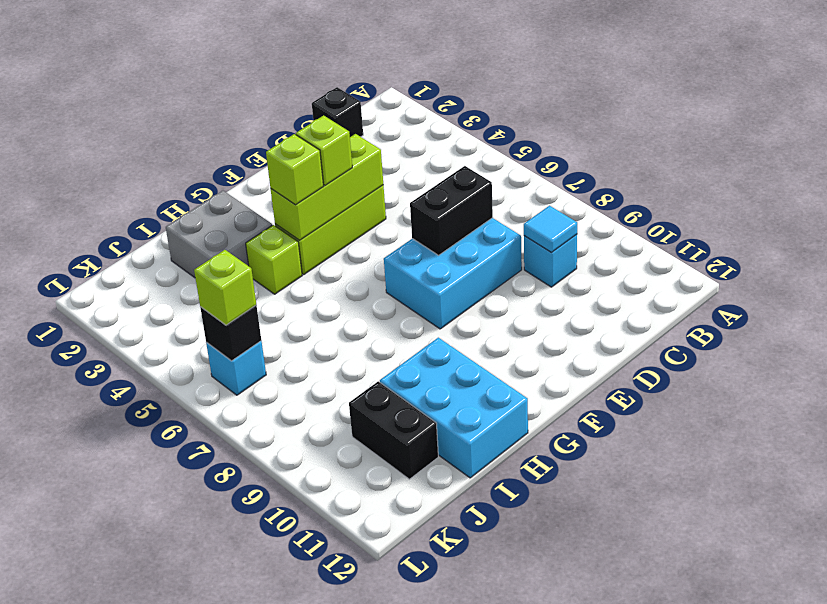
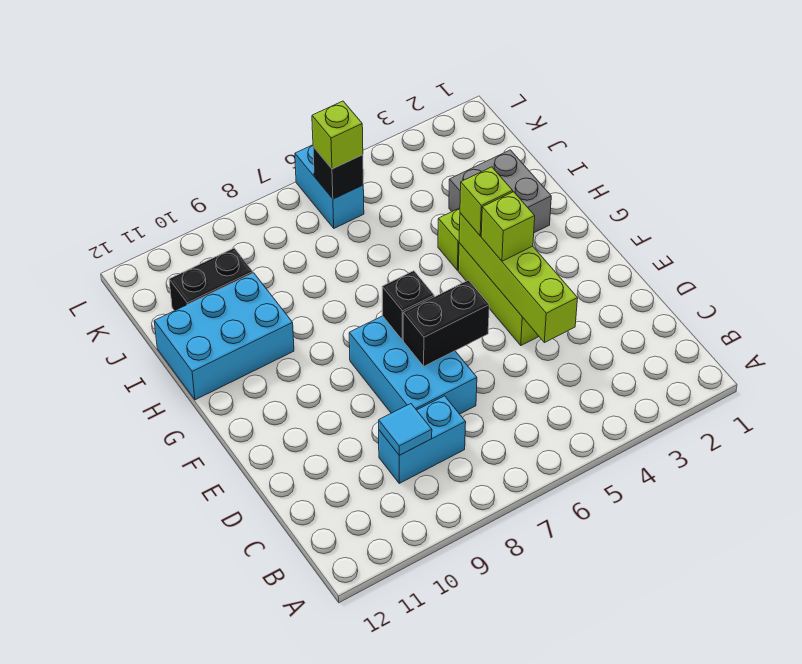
black brick C1 level 1 -> black brick F7 level 2
cyan brick C9 level 1 -> cyan brick C8:C9 level 1
black brick D7:E7 level 2 -> black brick E6:E7 level 2
lime brick E4:G4 level 2 -> lime brick D4:G4 level 2
cyan brick K6 level 1 -> cyan brick K6:L6 level 1

